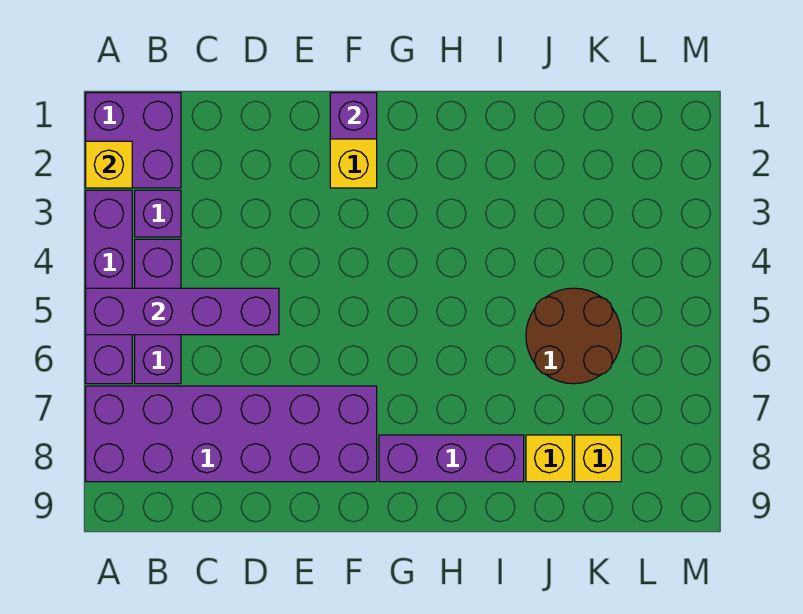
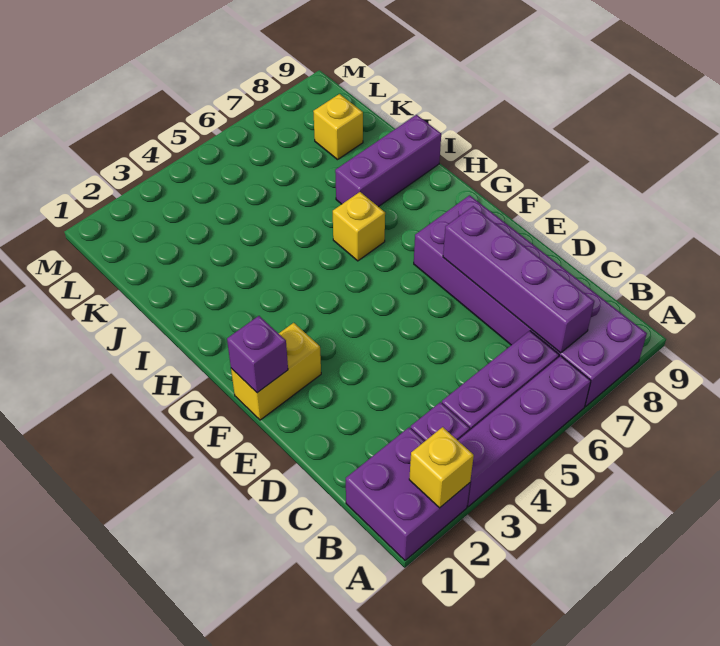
purple brick A5:D5 level 2 -> purple brick B7:E7 level 2
purple brick G8:I8 level 1 -> purple brick I7:I9 level 1
brown round brick J5:K6 level 1 -> none
yellow brick J8 level 1 -> yellow brick H6 level 1

